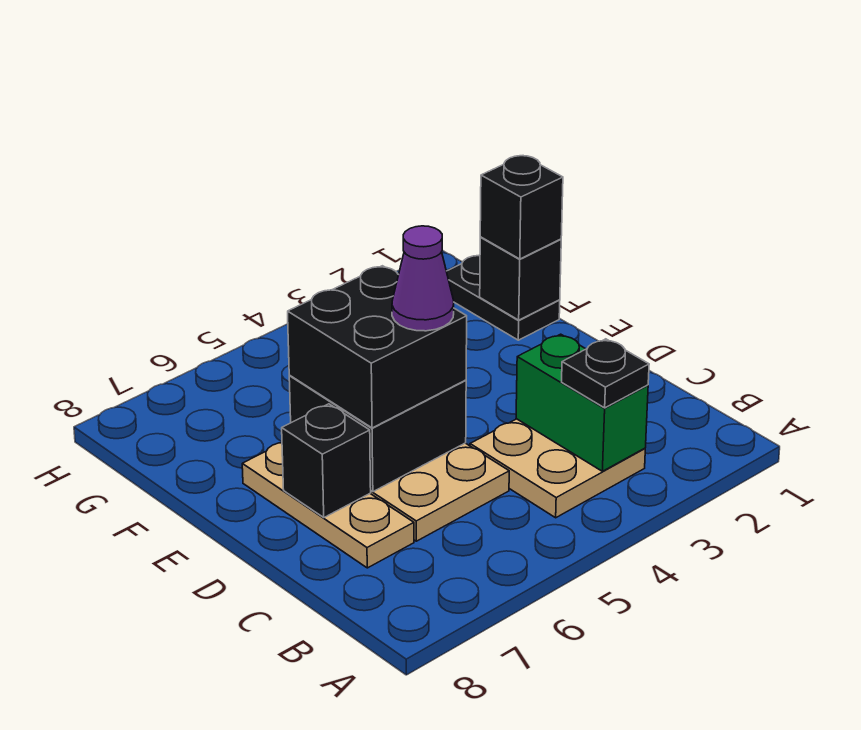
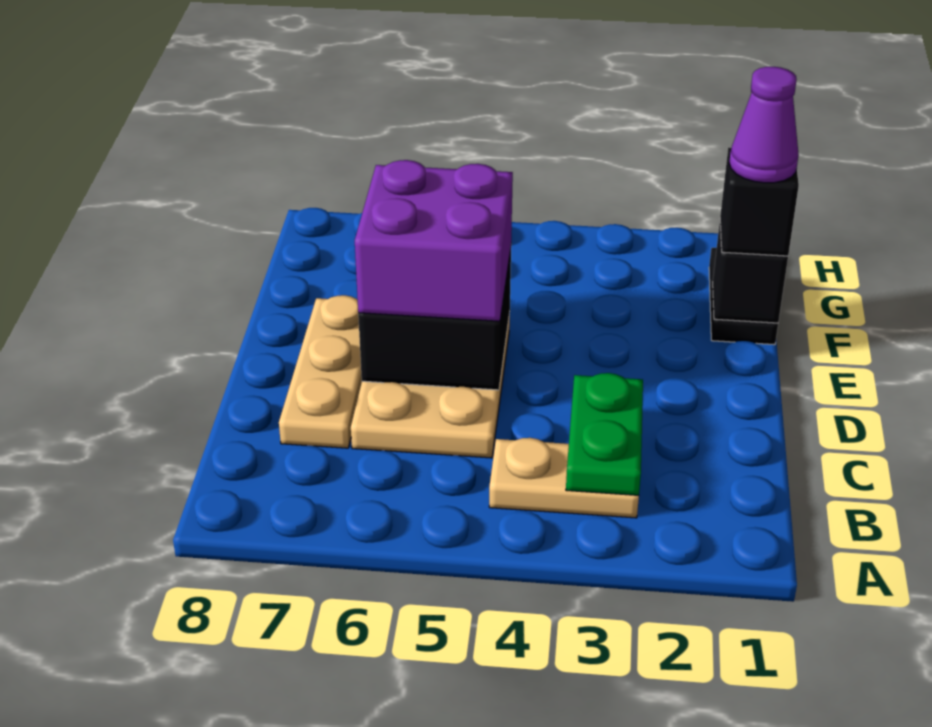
tan plate B3:C4 level 1 -> tan plate B3:B4 level 1
green brick B3:C3 level 2 -> green plate B3:C3 level 2
black plate B3 level 3 -> none
black brick D5:E6 level 3 -> purple brick D5:E6 level 3
purple cone D5 level 4 -> purple cone F1 level 4
black brick D7 level 2 -> none

